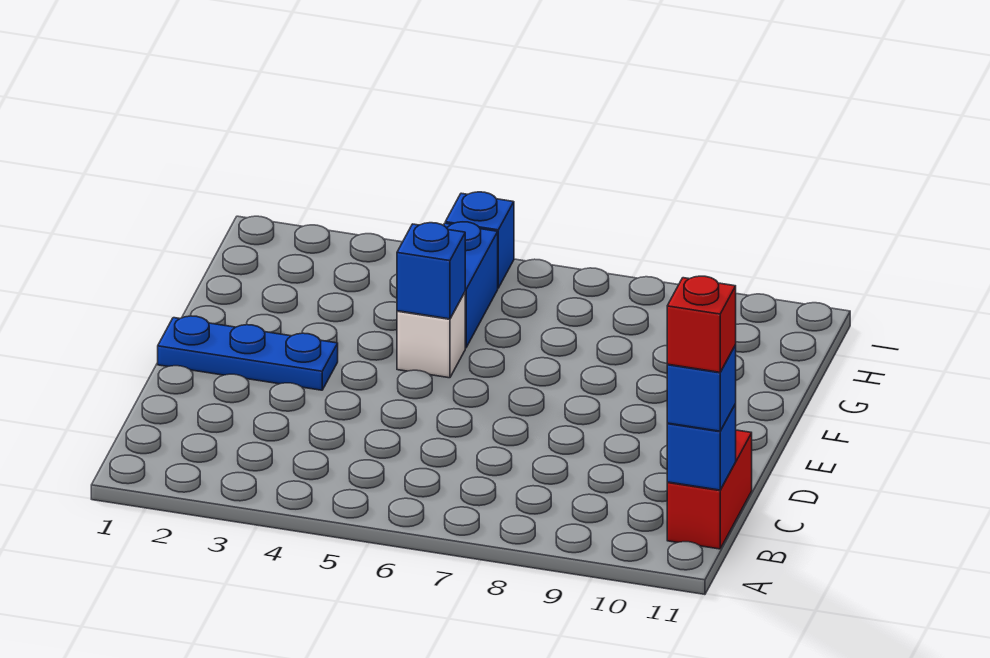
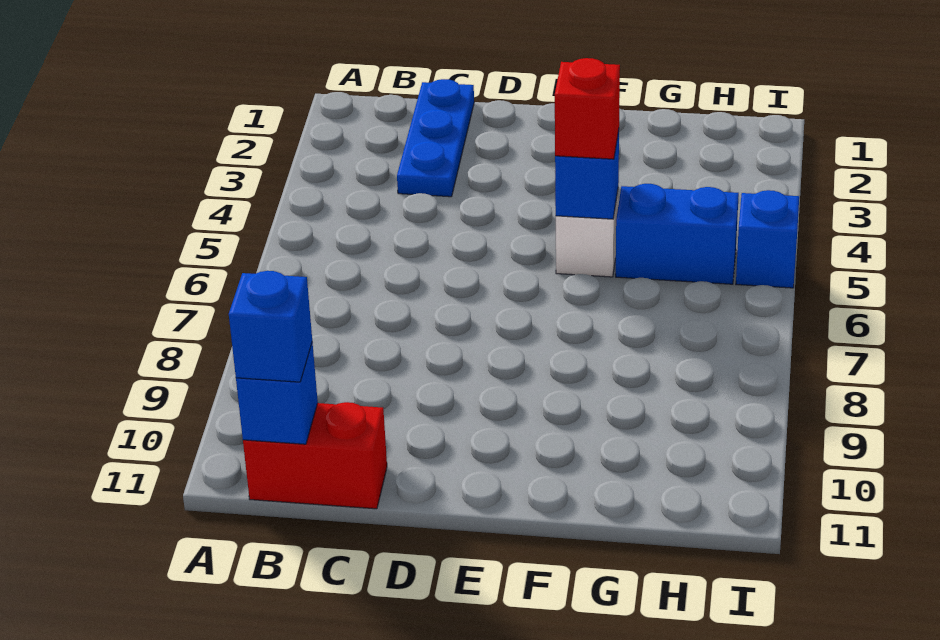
red brick B11 level 4 -> red brick F5 level 3
blue plate E1:E3 level 1 -> blue plate C1:C3 level 1

